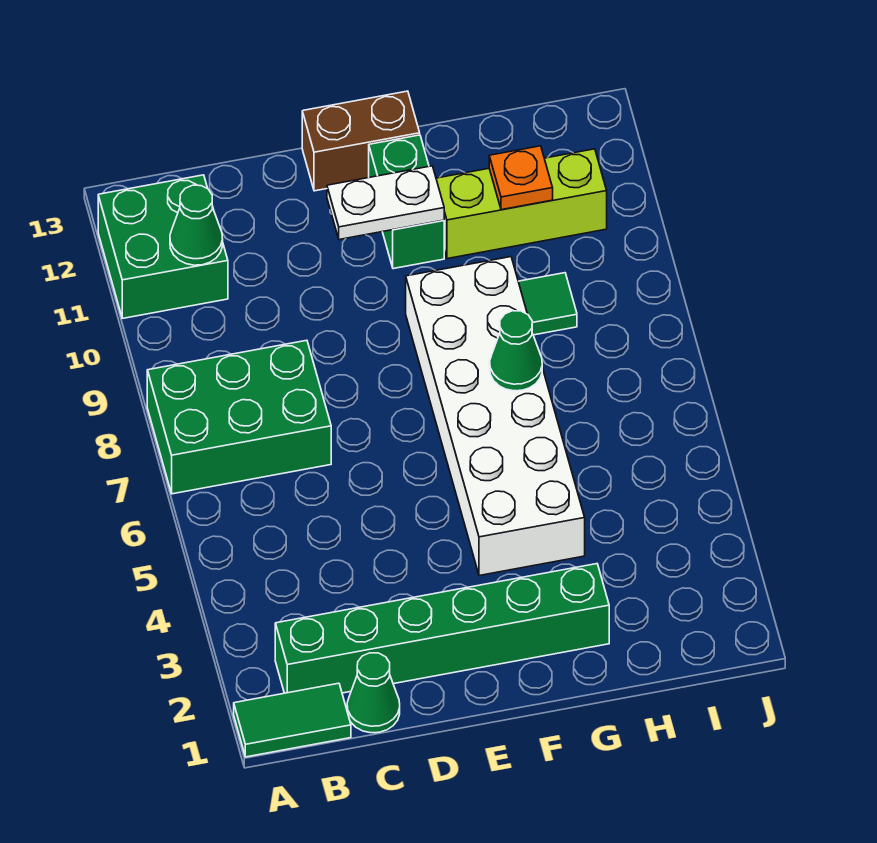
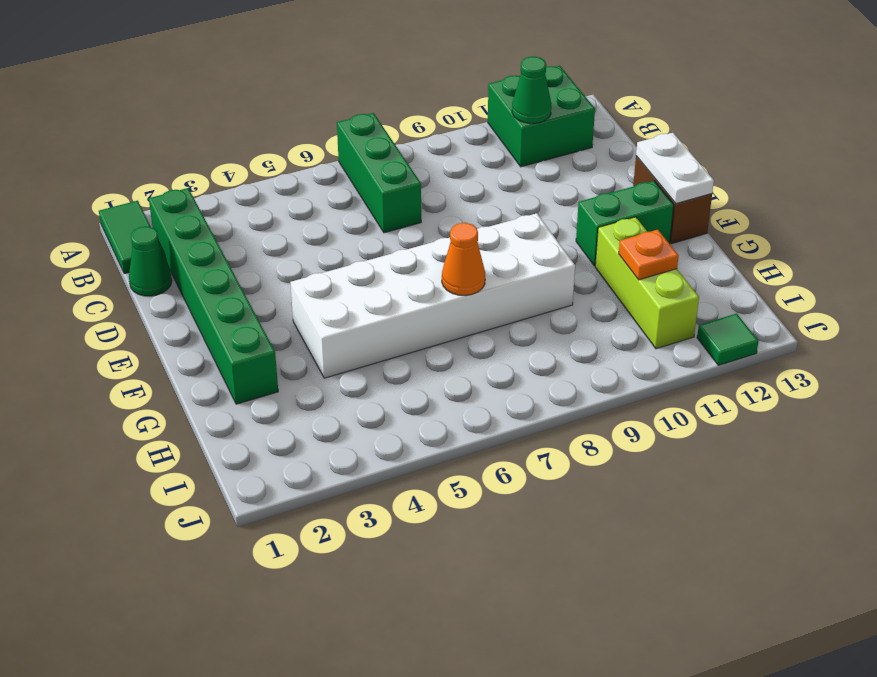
green brick A7:C8 level 1 -> green brick A7:C7 level 1
white plate E11:F11 level 2 -> white plate E13:F13 level 2
green cone G7 level 2 -> orange cone G7 level 2
green tile H9 level 1 -> green tile J12 level 1

